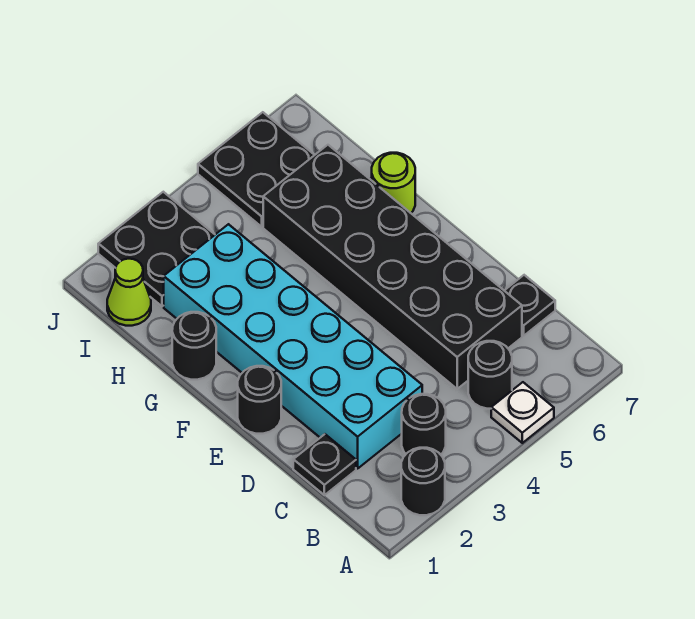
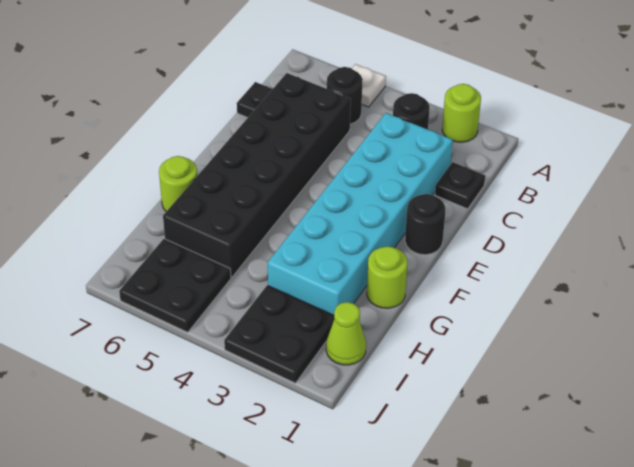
black round brick A2 level 1 -> lime round brick A2 level 1
black round brick G1 level 1 -> lime round brick G1 level 1

